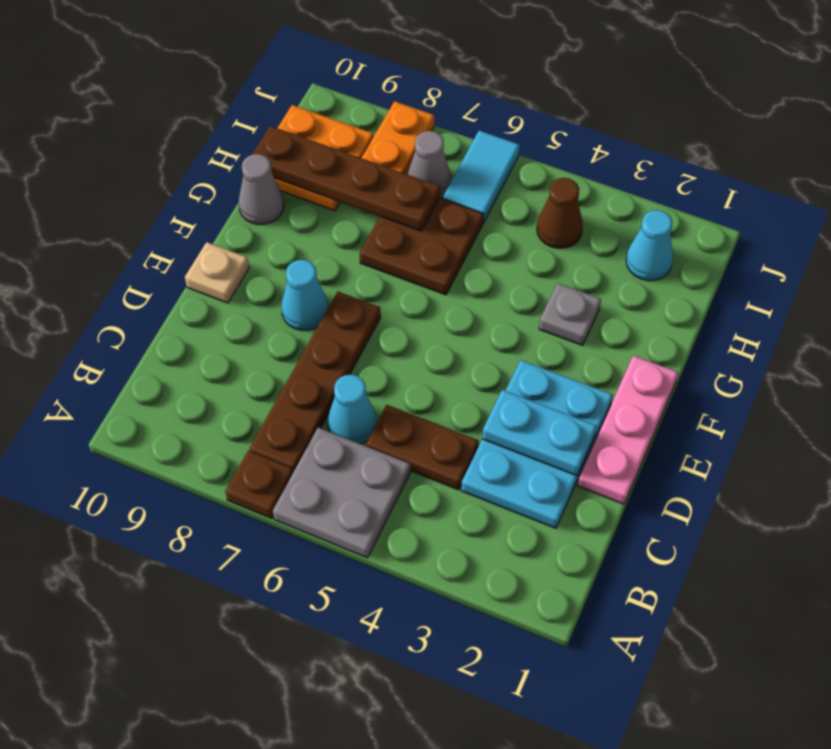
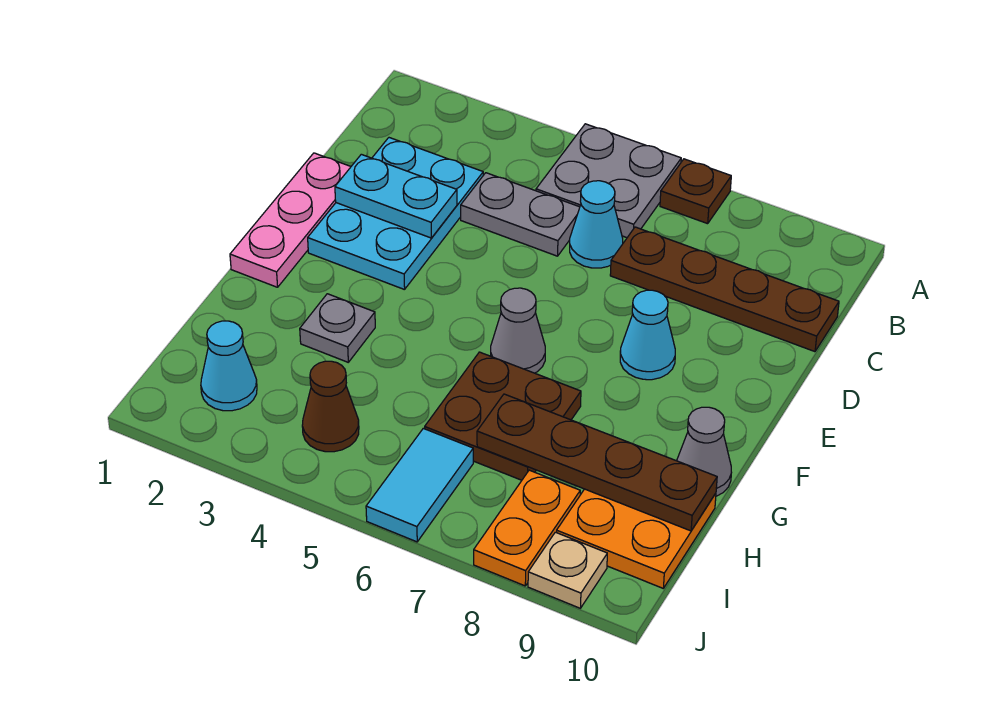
brown plate B7:E7 level 1 -> brown plate C7:C10 level 1
brown plate C4:C5 level 1 -> grey plate C4:C5 level 1
tan plate E10 level 1 -> tan plate J9 level 1
grey cone I7 level 1 -> grey cone F6 level 1

